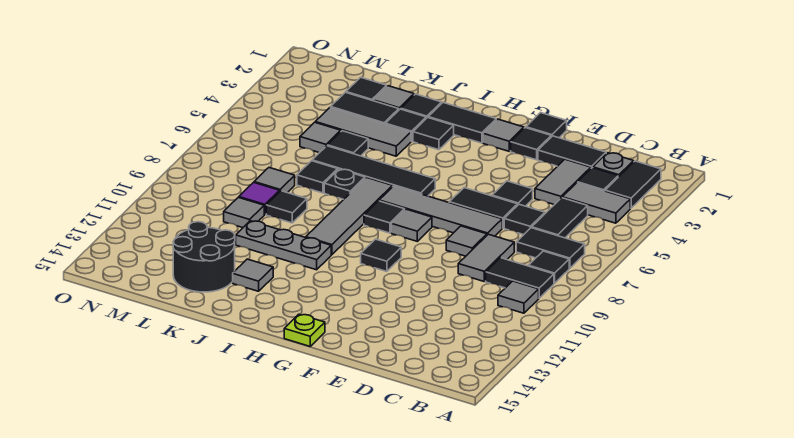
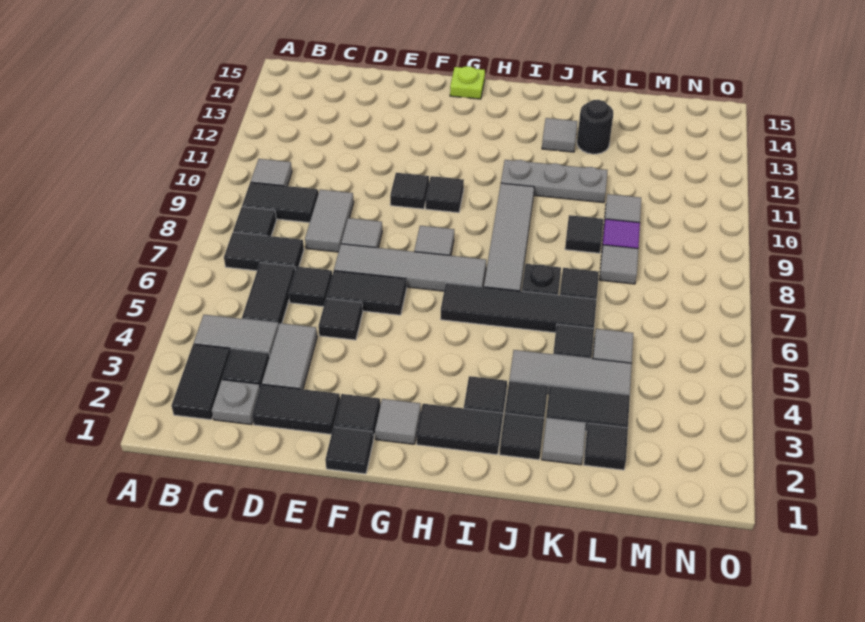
black tile H8 level 1 -> black tile F10 level 1
black round brick K13:L14 level 1 -> black round brick K13 level 1

